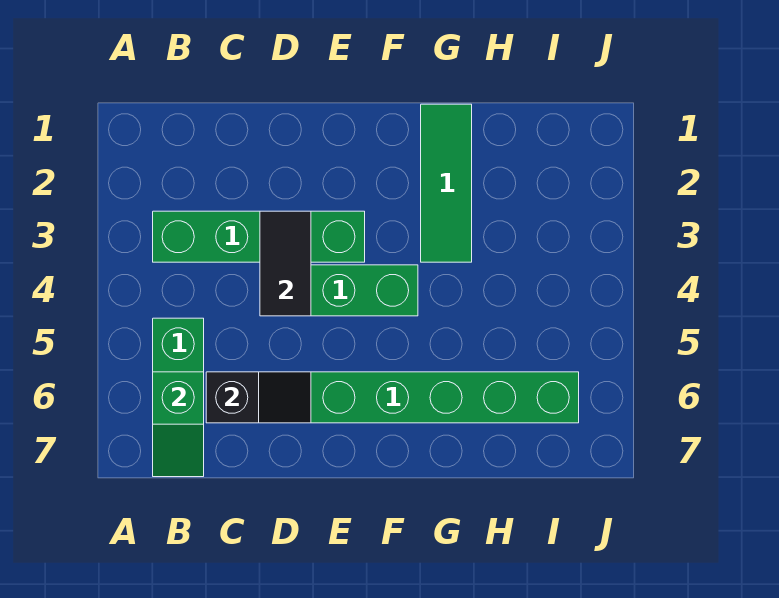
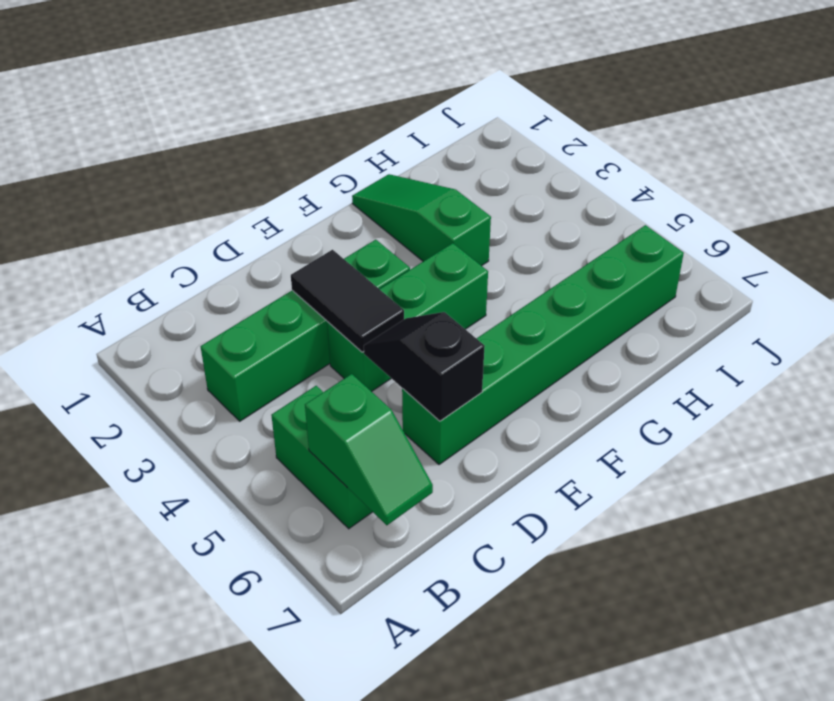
black slope C6:D6 level 2 top C -> black slope D5:D6 level 2 top 6
green tile G1:G3 level 1 -> green slope G1:G3 level 1 top 3

